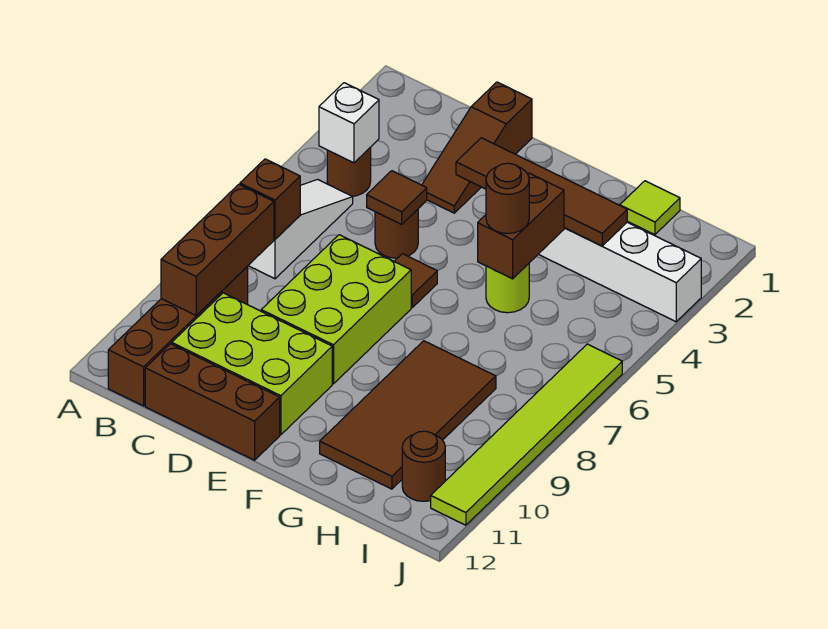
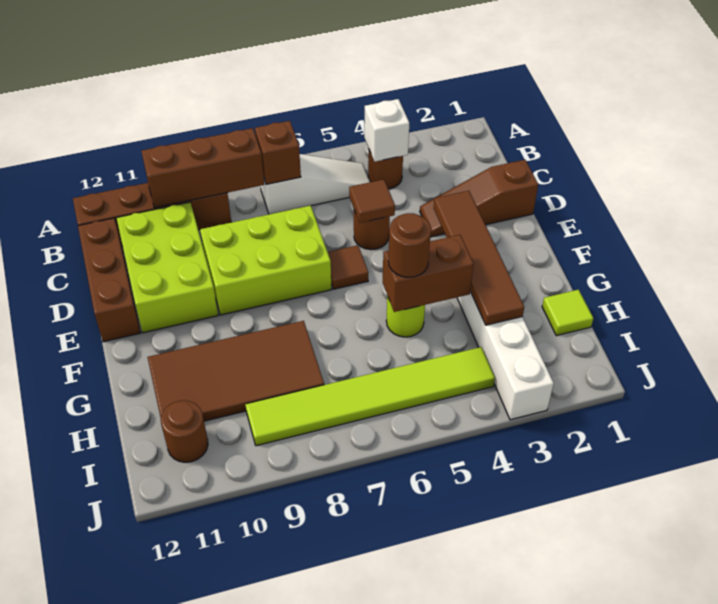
lime tile J6:J11 level 1 -> lime tile I4:I9 level 1

